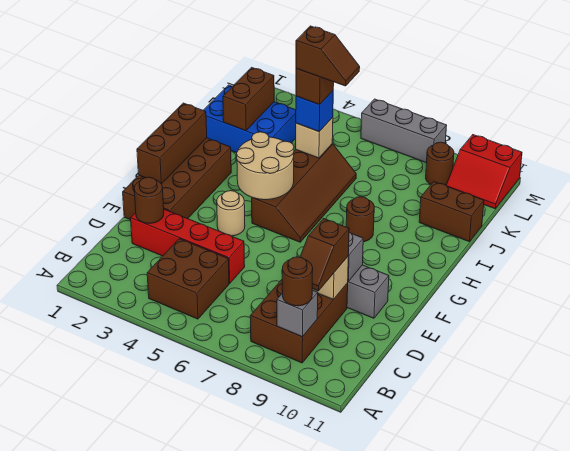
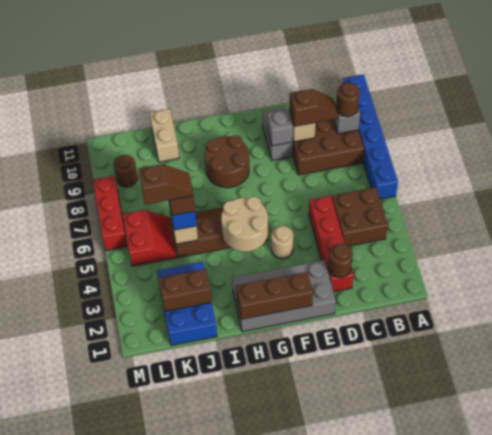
none -> blue brick A6:A11 level 1
brown brick E1:H2 level 1 -> grey brick E1:H2 level 1
brown round brick H8 level 1 -> brown round brick G8:H9 level 1
brown slope J5:J6 level 5 top 5 -> brown slope J5:K5 level 5 top K
brown brick J10:J11 level 1 -> tan brick J10:J11 level 1
red slope L10:M11 level 1 top M -> red slope K5:L6 level 1 top L
grey brick M6:M8 level 1 -> red brick M6:M8 level 1

